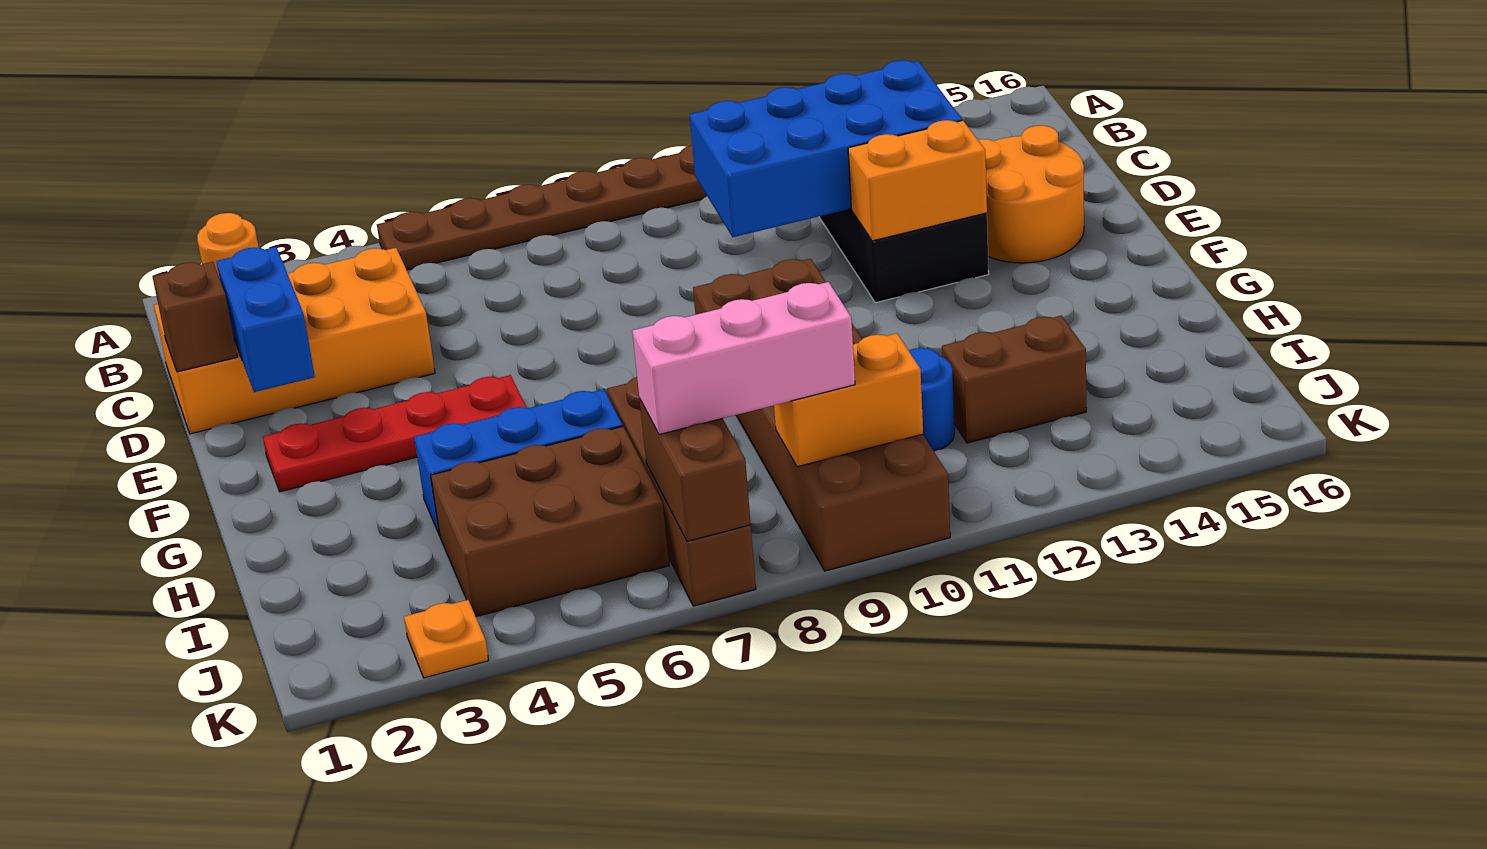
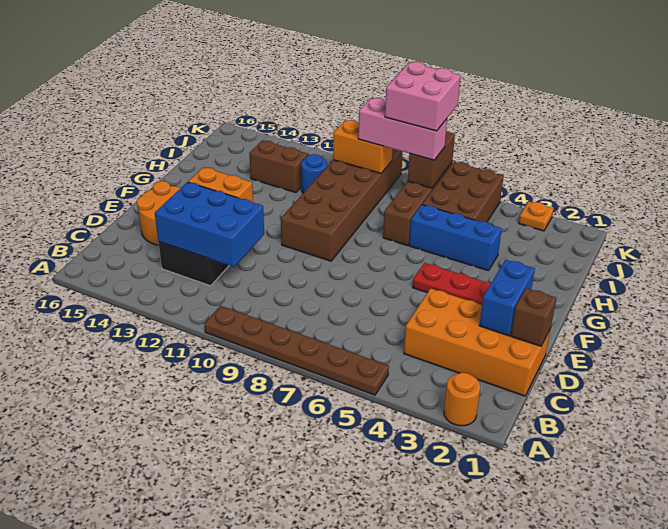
blue brick C10:D13 level 2 -> blue brick C11:D13 level 2
brown brick I4:J6 level 1 -> brown brick I5:K6 level 1
none -> pink brick J7:K8 level 4

